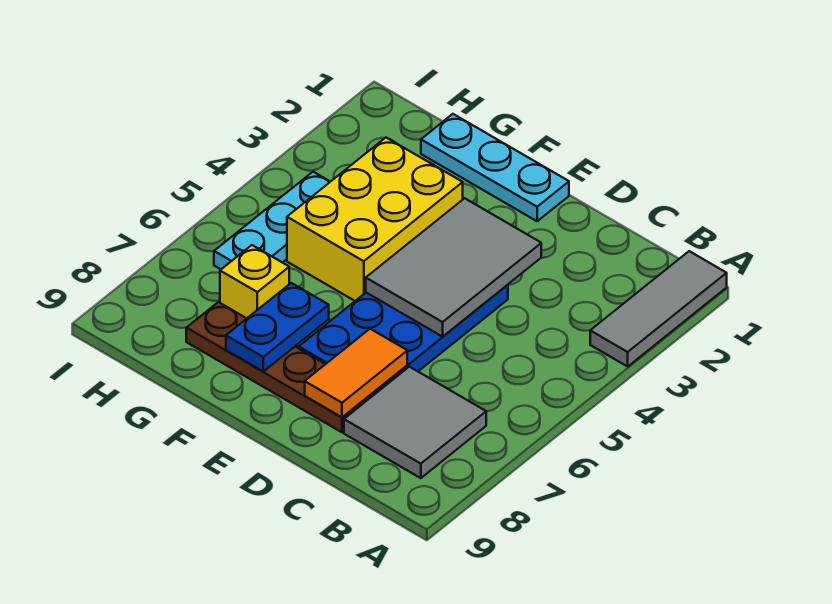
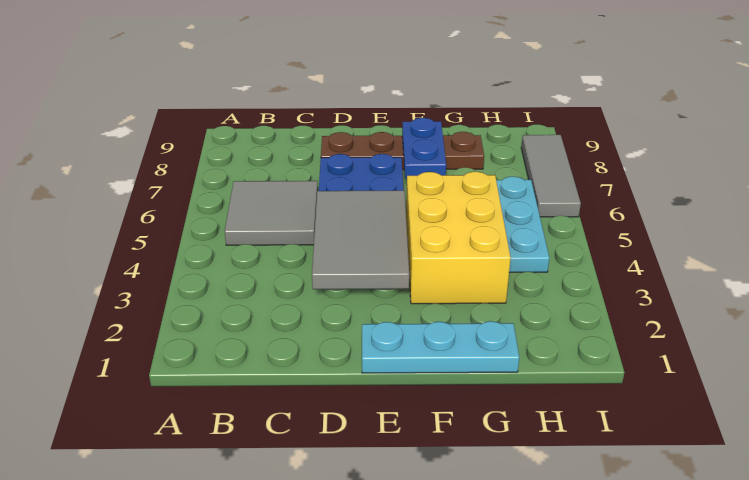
grey tile A1:A3 level 1 -> grey tile I6:I8 level 1
grey tile B7:C8 level 1 -> grey tile B5:C6 level 1
orange tile D7:D8 level 2 -> none
yellow brick G7 level 1 -> none

